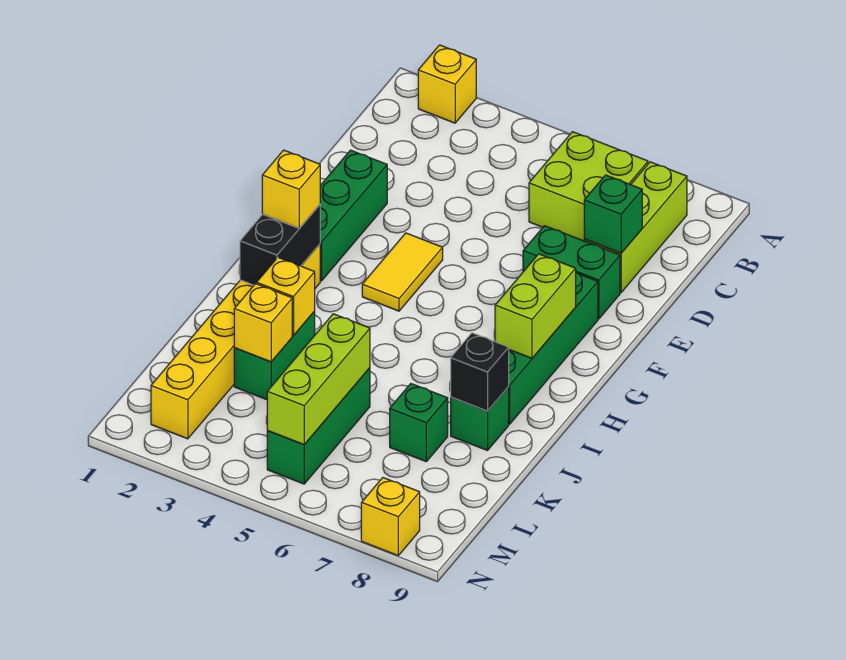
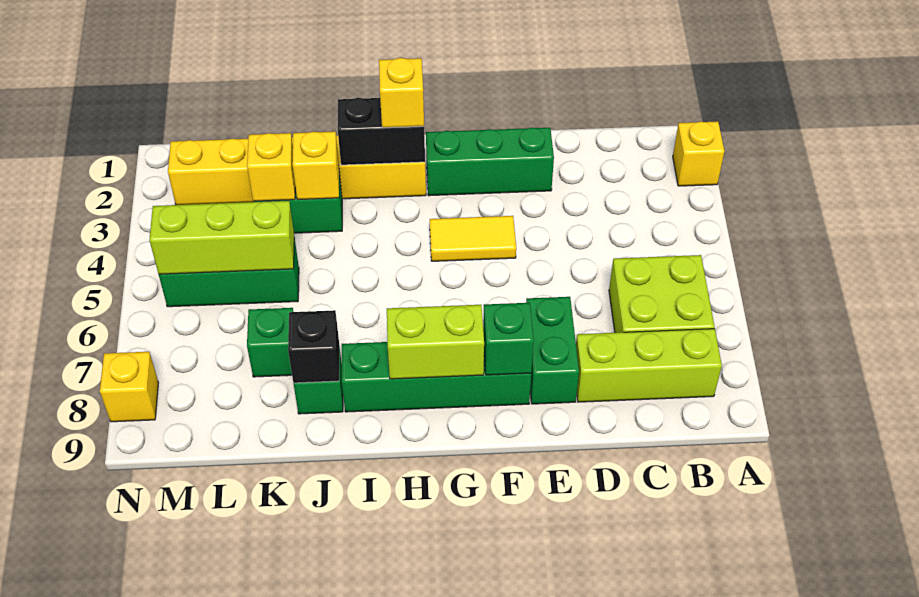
green brick D8 level 2 -> green brick F8 level 2

